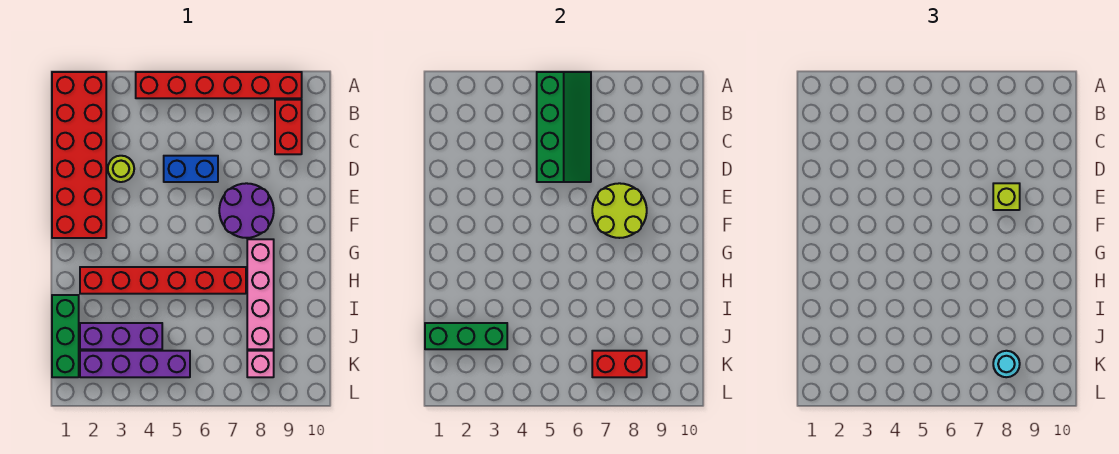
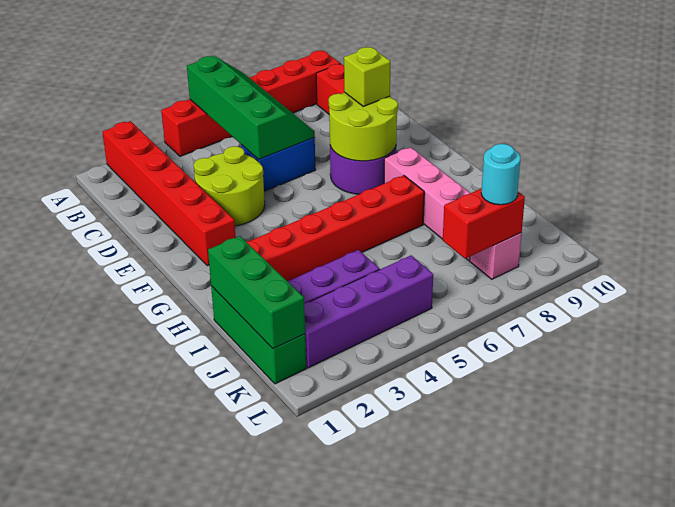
red brick A1:F2 level 1 -> red brick A2:F2 level 1
lime round brick D3 level 1 -> lime round brick D3:E4 level 1
green brick J1:J3 level 2 -> green brick I1:K1 level 2

